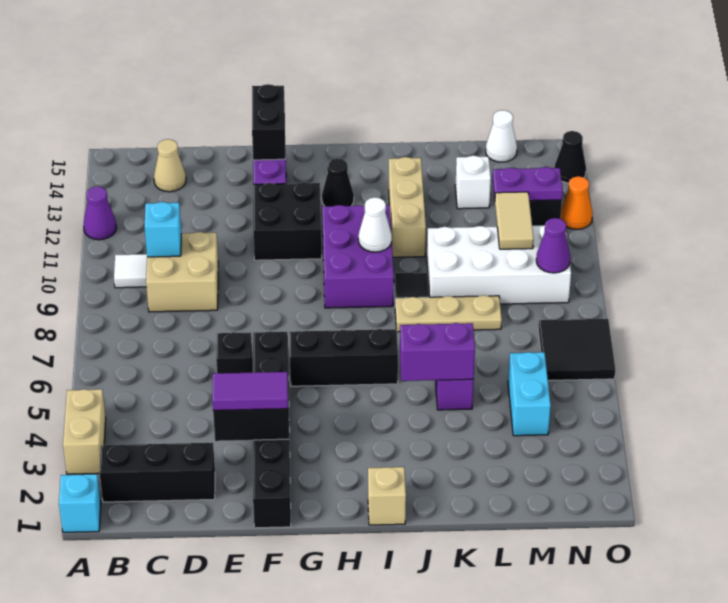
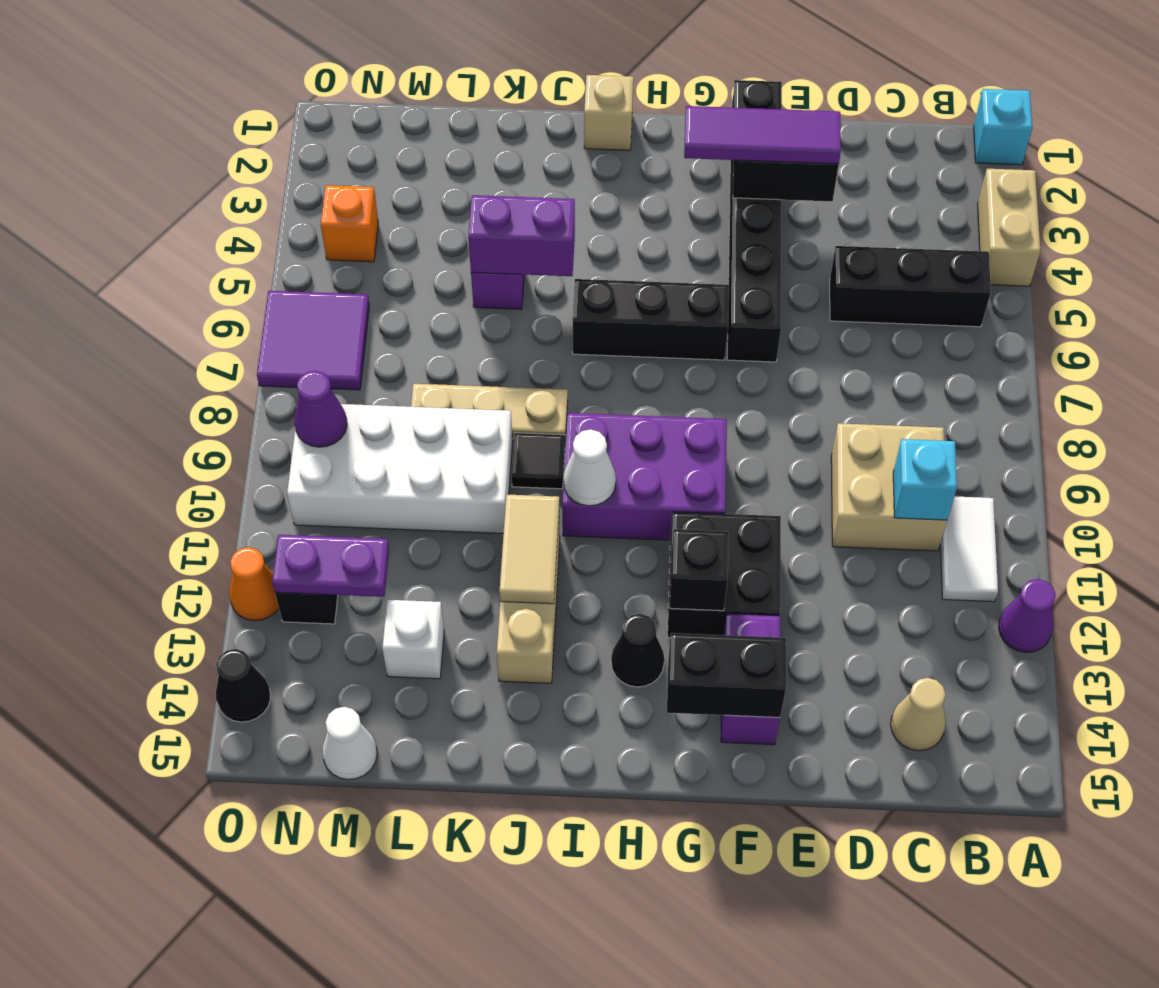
black brick B2:D2 level 1 -> black brick B5:D5 level 1
white tile B10 level 1 -> white tile B10:B11 level 1
purple tile E3:F3 level 3 -> purple tile E3:G3 level 3
black brick E6 level 1 -> black brick G12 level 2
black brick F14:F15 level 2 -> black brick F14:G14 level 2
purple brick H9:I11 level 1 -> purple brick G9:I10 level 1
cyan brick M4:M5 level 1 -> none
tan tile M10:M11 level 2 -> tan tile J11:J12 level 2
none -> orange brick N4 level 1
black tile N6:O7 level 1 -> purple tile N6:O7 level 1

